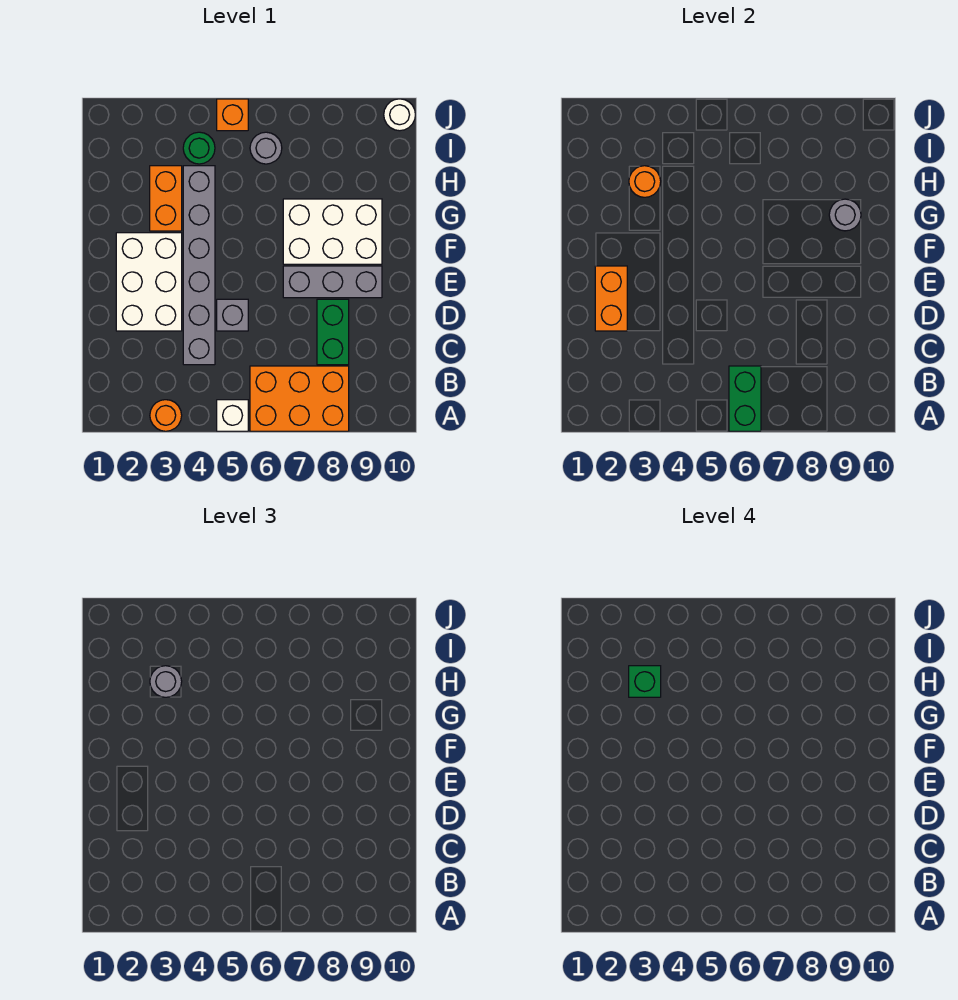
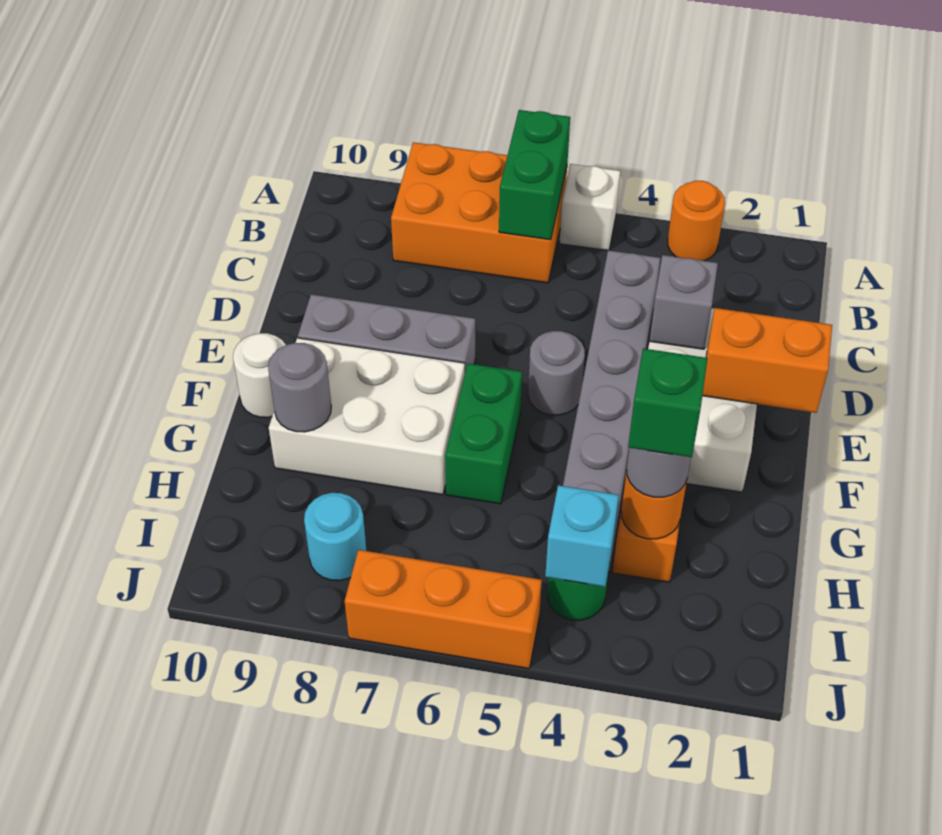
green brick C8:D8 level 1 -> green brick F6:G6 level 1
orange brick D2:E2 level 2 -> orange brick E1:E2 level 2
grey brick D5 level 1 -> grey brick D3 level 2
none -> cyan brick I4 level 2
grey round brick I6 level 1 -> grey round brick E5 level 1
none -> cyan round brick I8 level 1
orange brick J5 level 1 -> orange brick J5:J7 level 1
white round brick J10 level 1 -> white round brick F10 level 1

